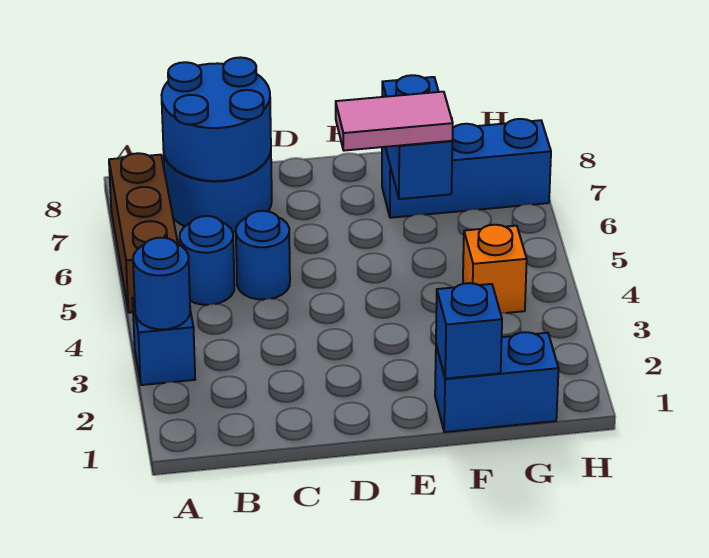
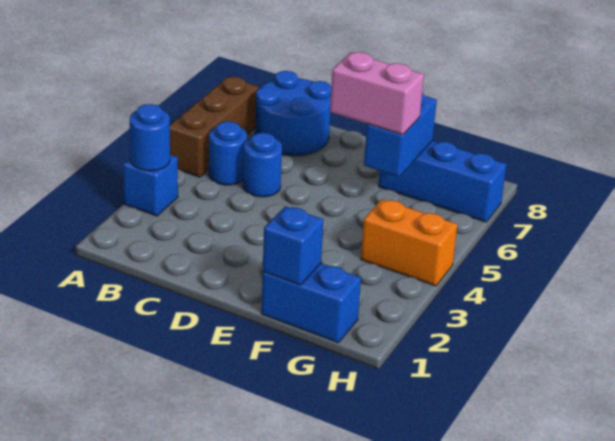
blue round brick B7:C8 level 2 -> none
pink tile E6:F6 level 3 -> pink brick E6:F6 level 3
orange brick G4 level 1 -> orange brick G4:H4 level 1

